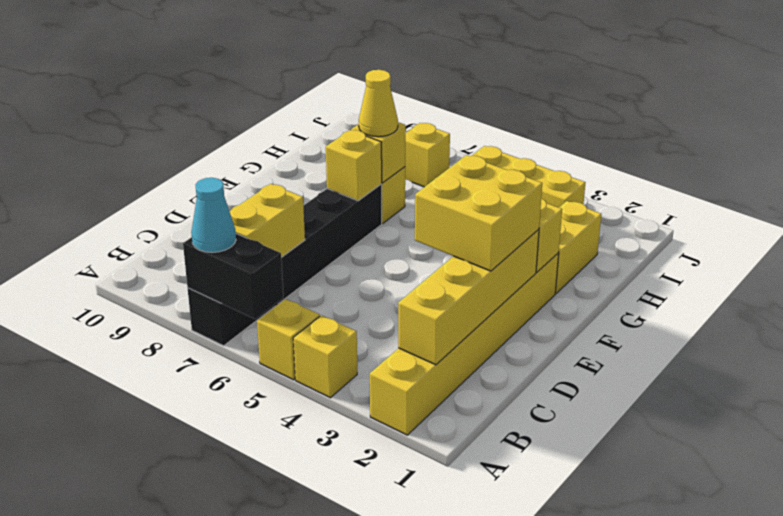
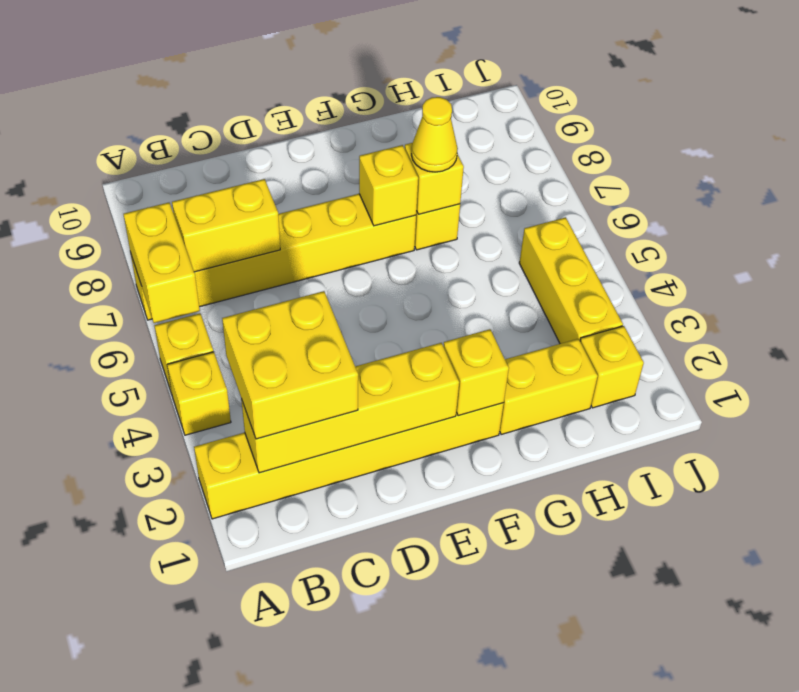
black brick A6:A7 level 2 -> yellow brick A6:A7 level 2
black brick A7:F7 level 1 -> yellow brick A7:F7 level 1
cyan cone A7 level 3 -> none
yellow brick D2:E3 level 3 -> yellow brick B2:C3 level 3
yellow brick I7 level 1 -> yellow brick I2 level 1

